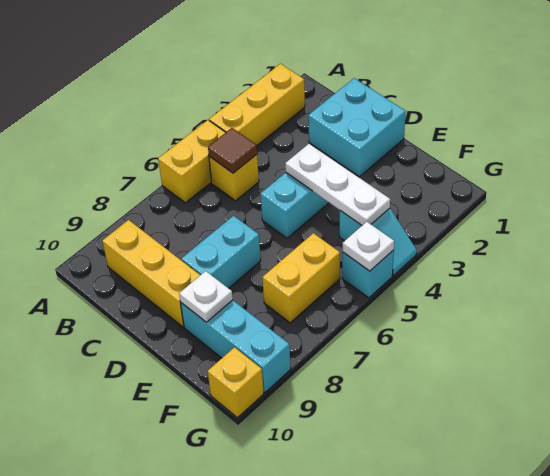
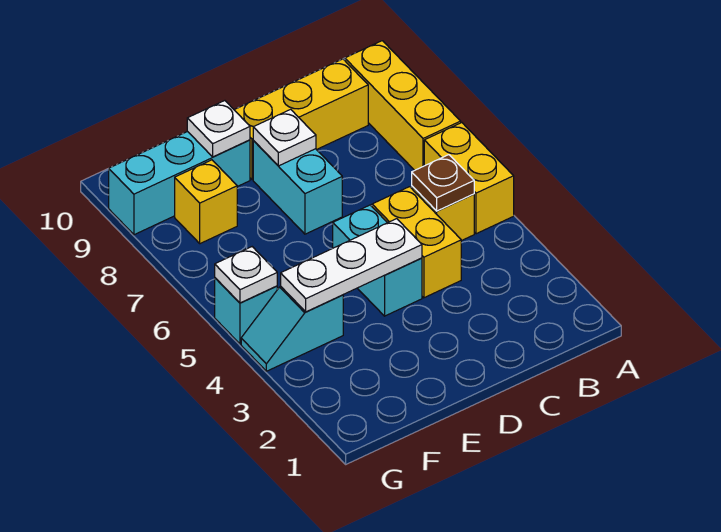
yellow brick A2:A4 level 1 -> yellow brick A7:A9 level 1
brown tile B5 level 2 -> brown plate B5 level 2
cyan brick C1:D2 level 1 -> none
none -> white plate D8 level 2
yellow brick F6:F7 level 1 -> yellow brick C4:C5 level 1
yellow brick G10 level 1 -> yellow brick F8 level 1

